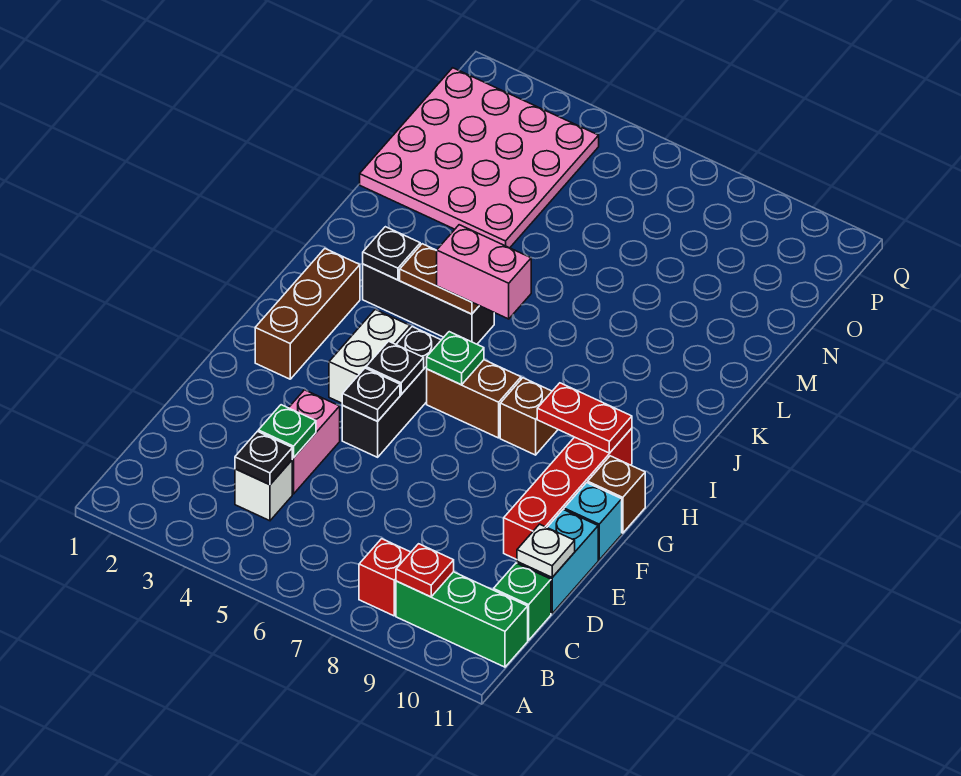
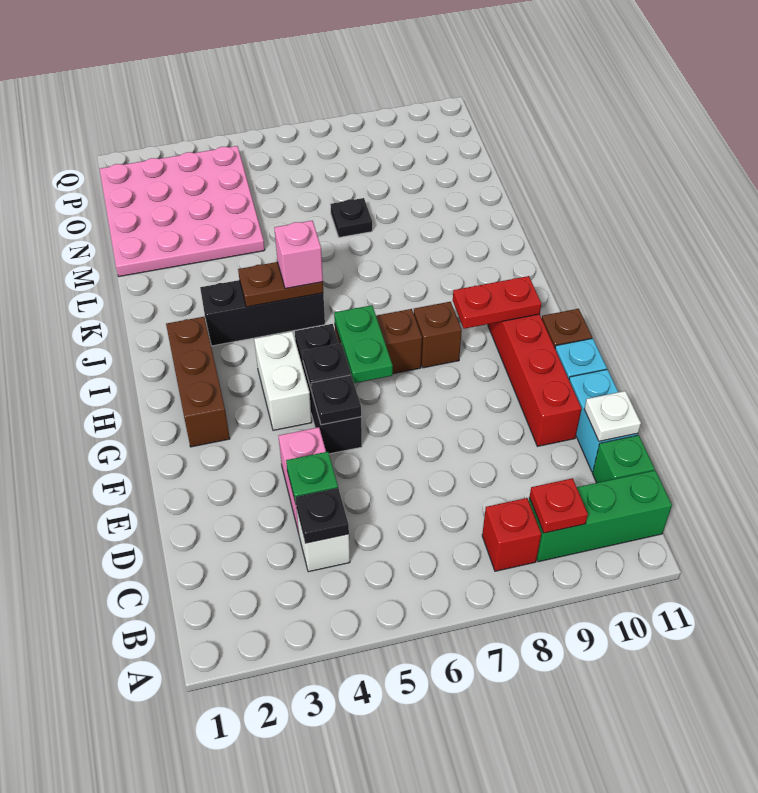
green plate H6 level 2 -> green plate G6:H6 level 2
black plate J3 level 2 -> black plate M7 level 1
pink brick J5:J6 level 3 -> pink brick J5 level 3

